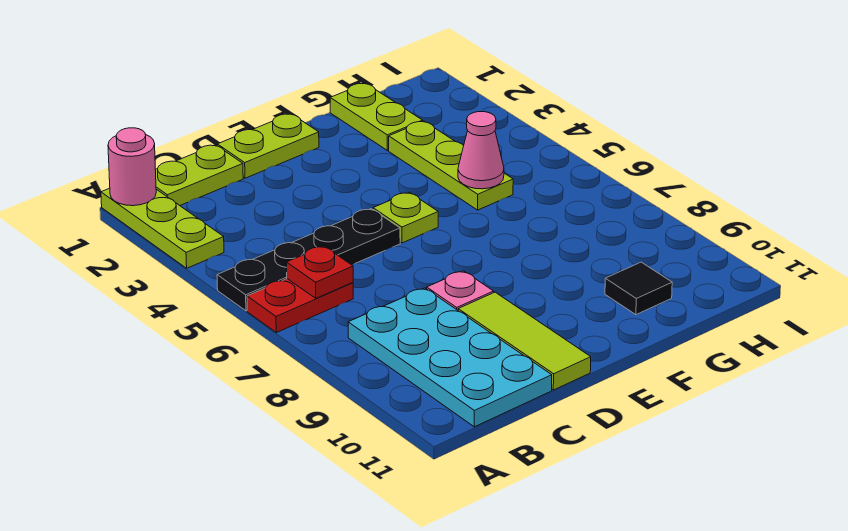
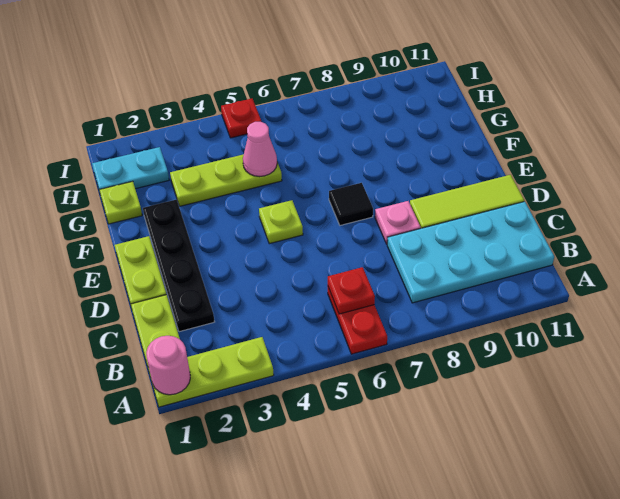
black plate A5:D5 level 1 -> black plate C2:F2 level 1
lime plate G1:G2 level 1 -> lime plate G1 level 1
black tile G10 level 1 -> black tile E7 level 1
none -> cyan plate H1:H2 level 1
none -> red plate I5 level 1

